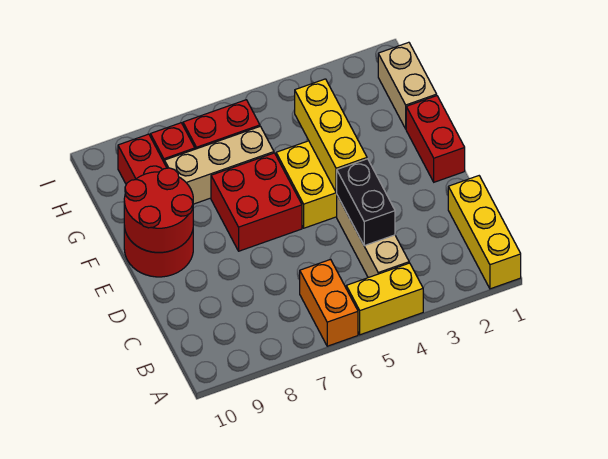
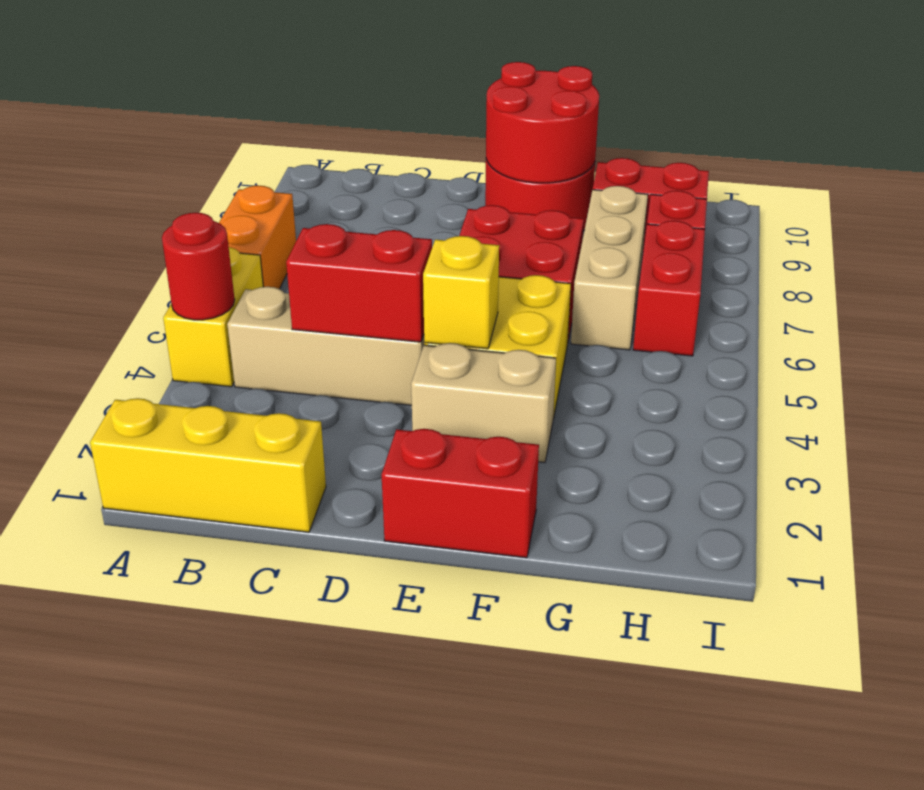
none -> red round brick A4 level 2
orange brick A6:B6 level 1 -> orange brick A6:A7 level 1
black brick C4:D4 level 2 -> red brick C4:D4 level 2
yellow brick E4:G4 level 2 -> yellow brick E4 level 2
tan brick G1:H1 level 1 -> tan brick E3:F3 level 1

